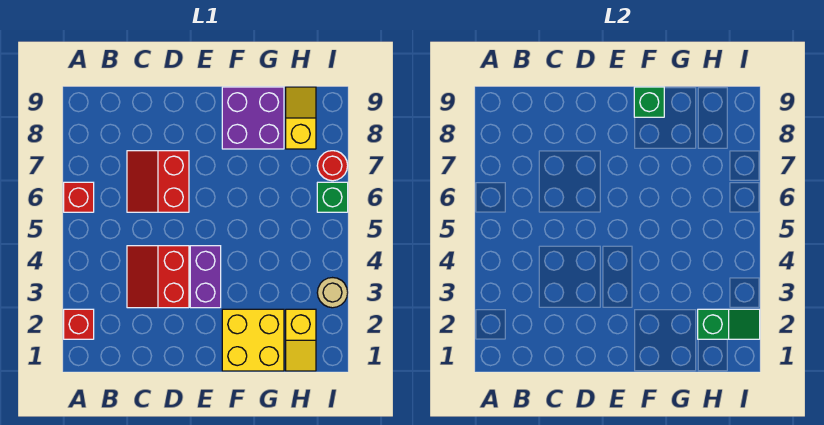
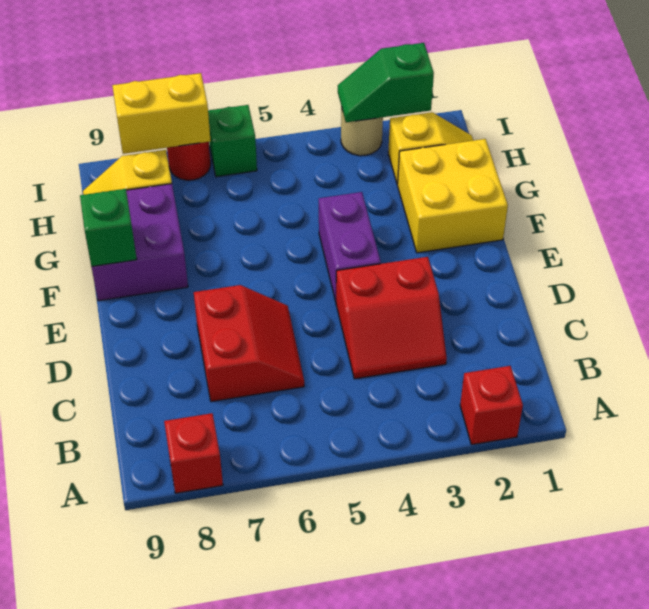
red brick A6 level 1 -> red brick A8 level 1
red slope C6:D7 level 1 top D -> red slope C6:D7 level 1 top 7
purple brick E3:E4 level 1 -> purple brick E4:F4 level 1
green slope H2:I2 level 2 top H -> green slope I2:I3 level 2 top 2
none -> yellow brick I7:I8 level 2

